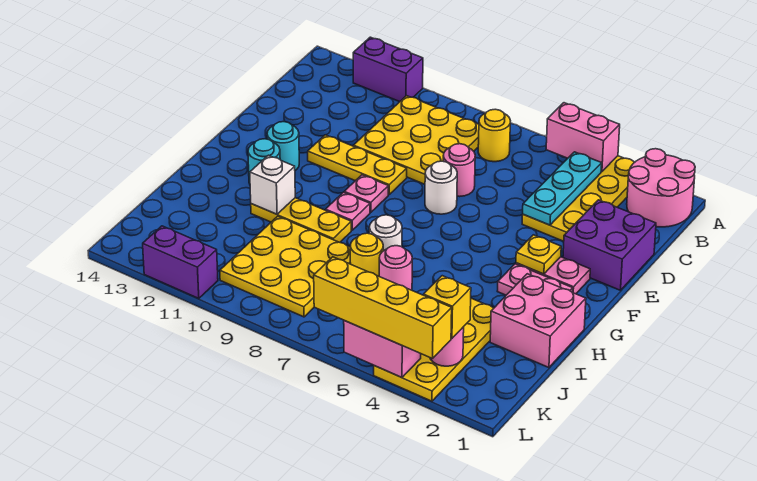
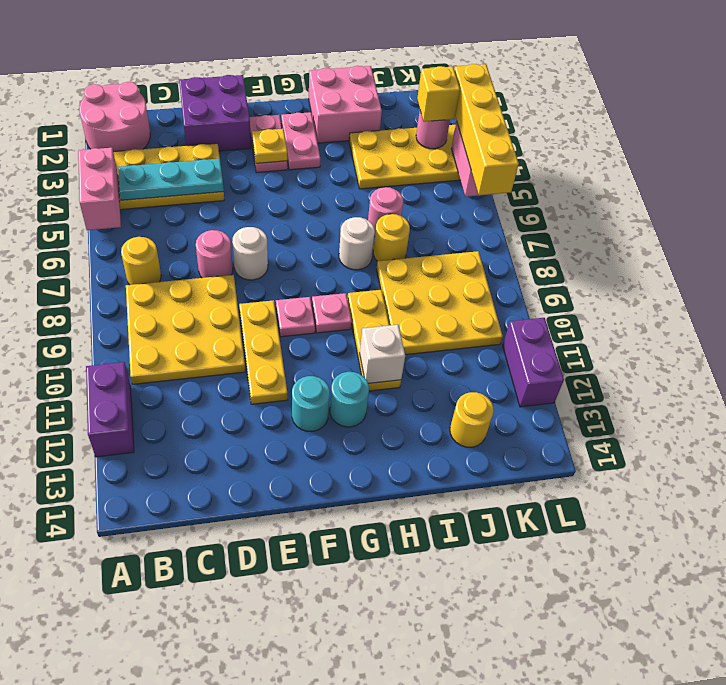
none -> yellow round brick J13 level 1

